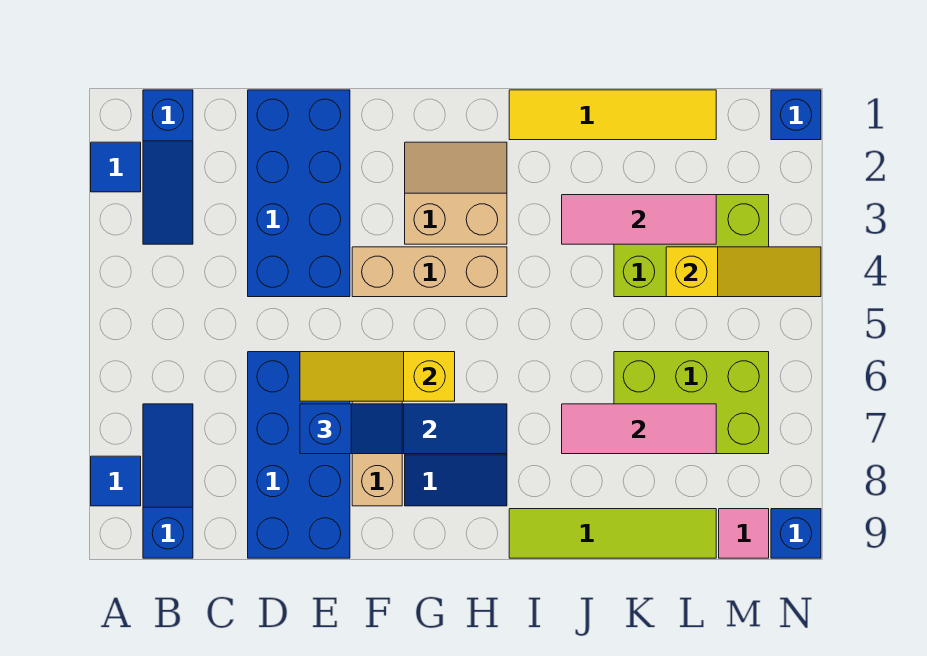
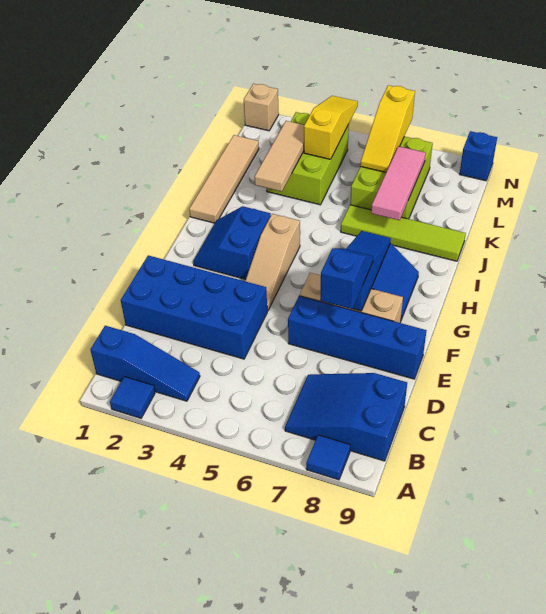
blue slope B7:B9 level 1 top 9 -> blue slope B7:C9 level 1 top 9
blue brick D6:E9 level 1 -> blue brick E6:E9 level 1
yellow slope E6:G6 level 2 top G -> yellow slope L6:N6 level 2 top N
tan brick F4:H4 level 1 -> tan slope F4:H4 level 1 top H
tan slope G2:H3 level 1 top 3 -> blue slope G2:H3 level 1 top 3
yellow tile I1:L1 level 1 -> tan tile I1:L1 level 1
lime tile I9:L9 level 1 -> lime tile J6:J9 level 1
pink tile J3:L3 level 2 -> tan tile J3:L3 level 2
pink tile M9 level 1 -> none
blue brick N1 level 1 -> tan brick N1 level 1

